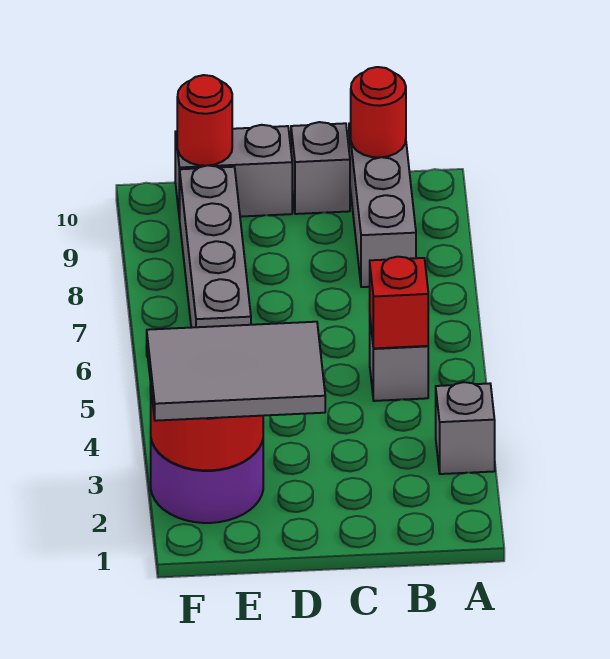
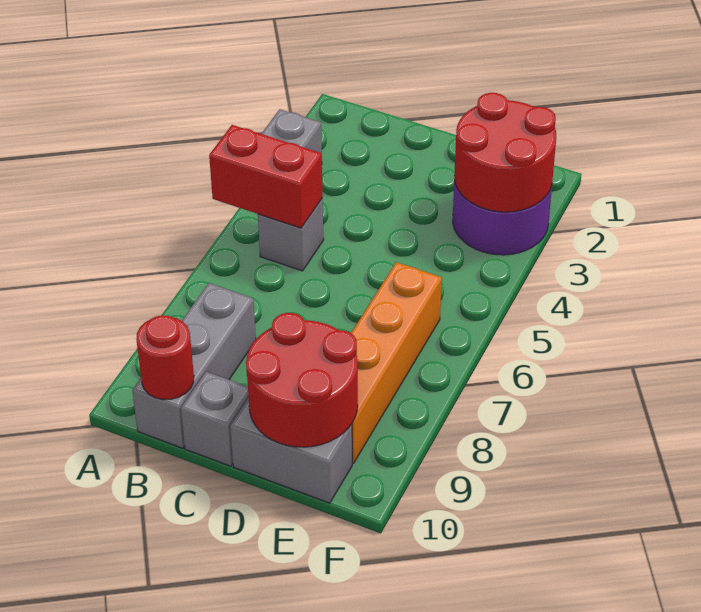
red brick B5 level 2 -> red brick A5:B5 level 2
grey tile D2:F3 level 3 -> none
grey brick E6:E9 level 1 -> orange brick E6:E9 level 1
red round brick E10 level 2 -> red round brick D9:E10 level 2

